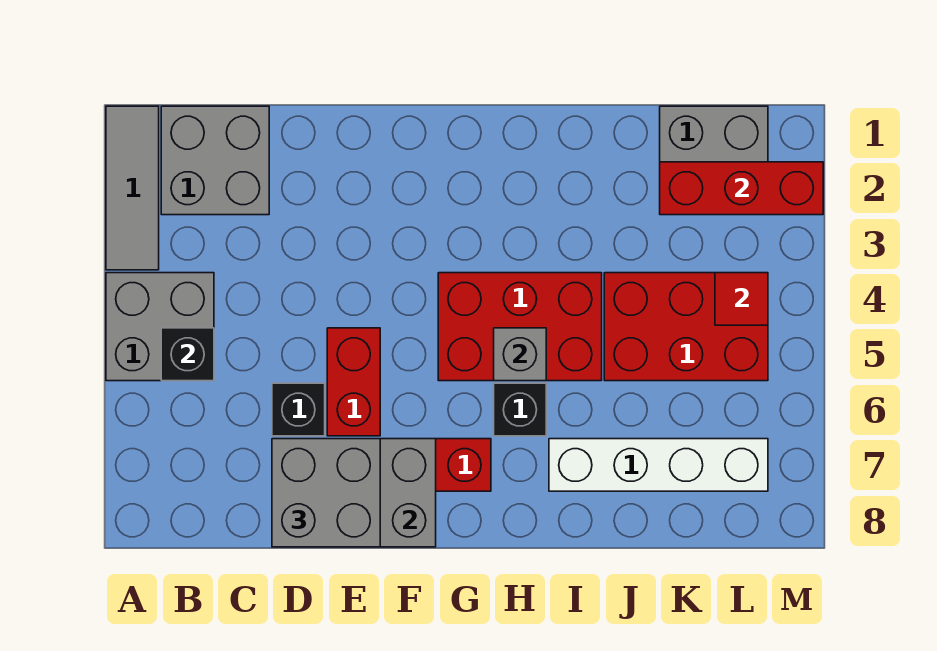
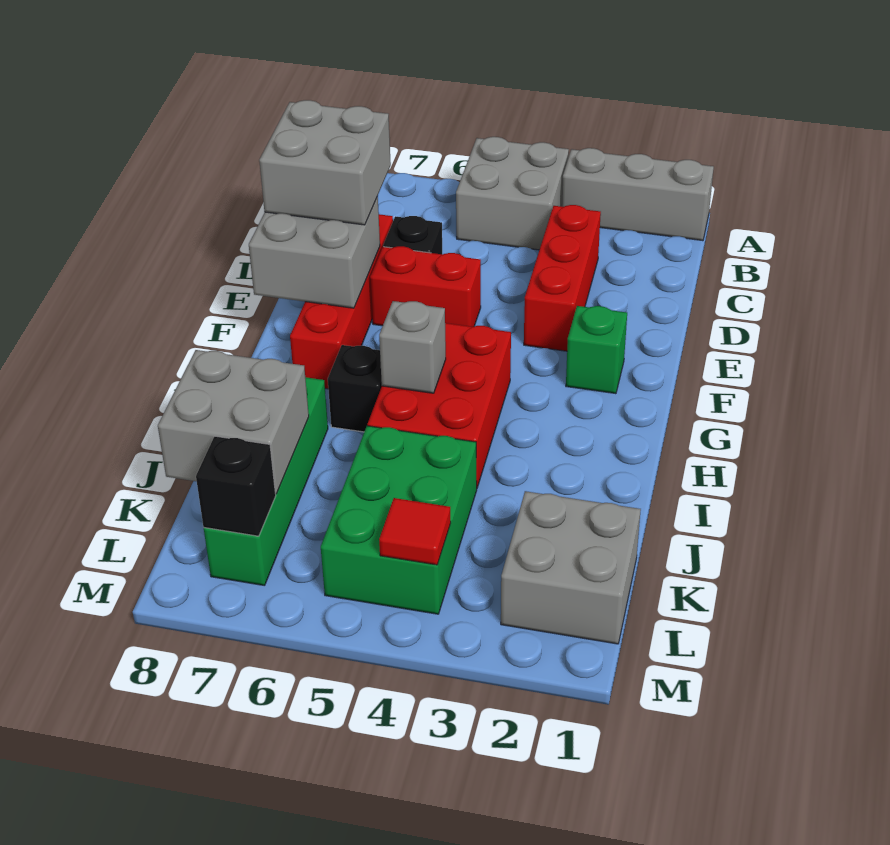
grey tile A1:A3 level 1 -> grey brick A1:A3 level 1
grey brick B1:C2 level 1 -> grey brick J7:K8 level 2
black brick B5 level 2 -> black brick L7 level 2
none -> green brick F2 level 1
white brick I7:L7 level 1 -> green brick I7:L7 level 1
red brick J4:L5 level 1 -> green brick J4:L5 level 1
red brick K2:M2 level 2 -> red brick C3:E3 level 1

